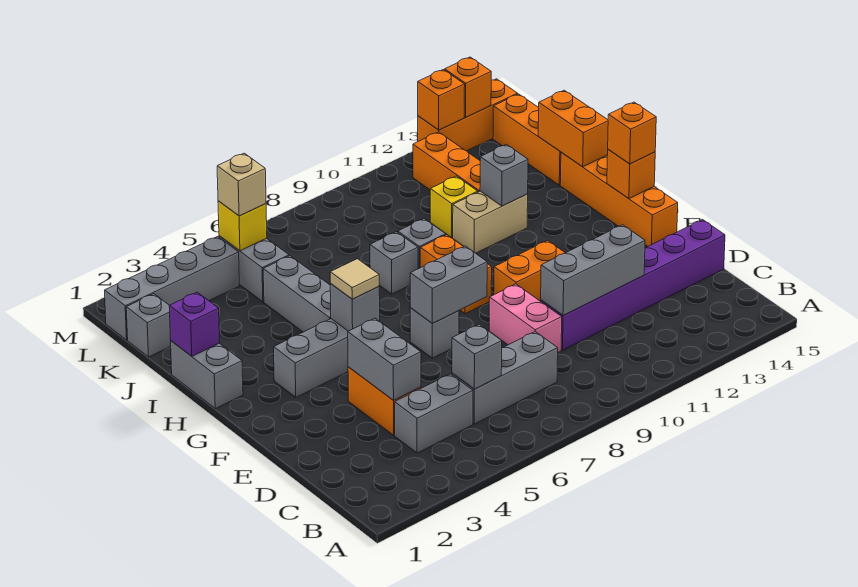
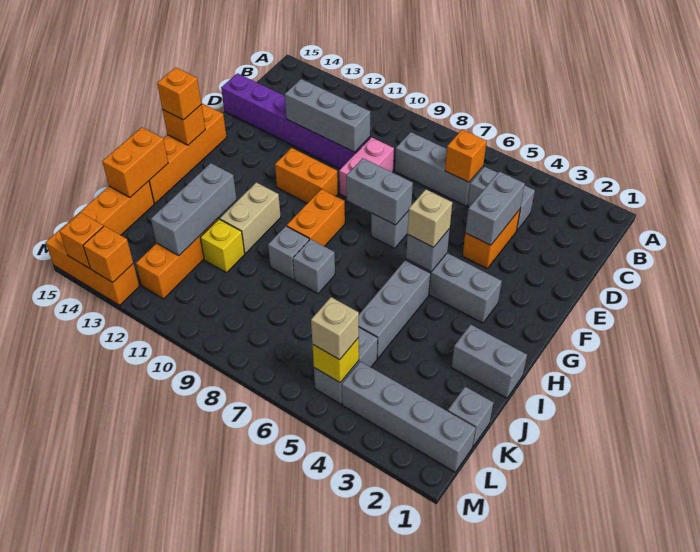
grey brick C6 level 2 -> orange brick C6 level 2
tan tile G5 level 3 -> tan brick G5 level 3
grey brick H1:I1 level 1 -> grey brick I1:I2 level 1
purple brick I1 level 2 -> none
tan brick I11:I12 level 1 -> tan brick H11:I11 level 1
grey brick I12 level 2 -> grey brick I12:K12 level 2

